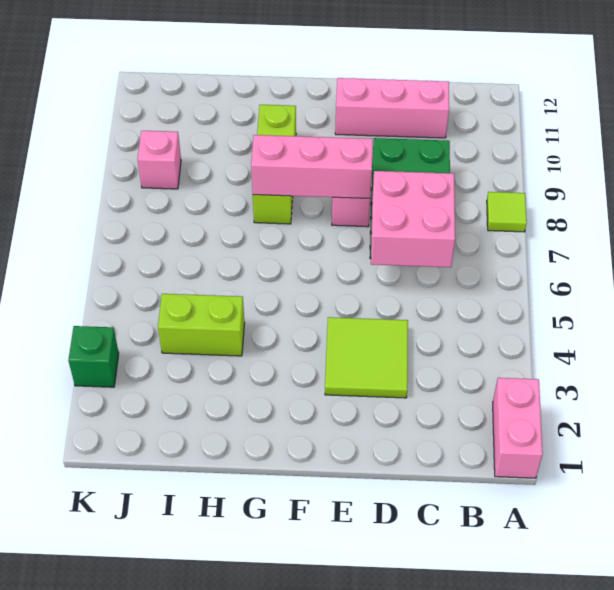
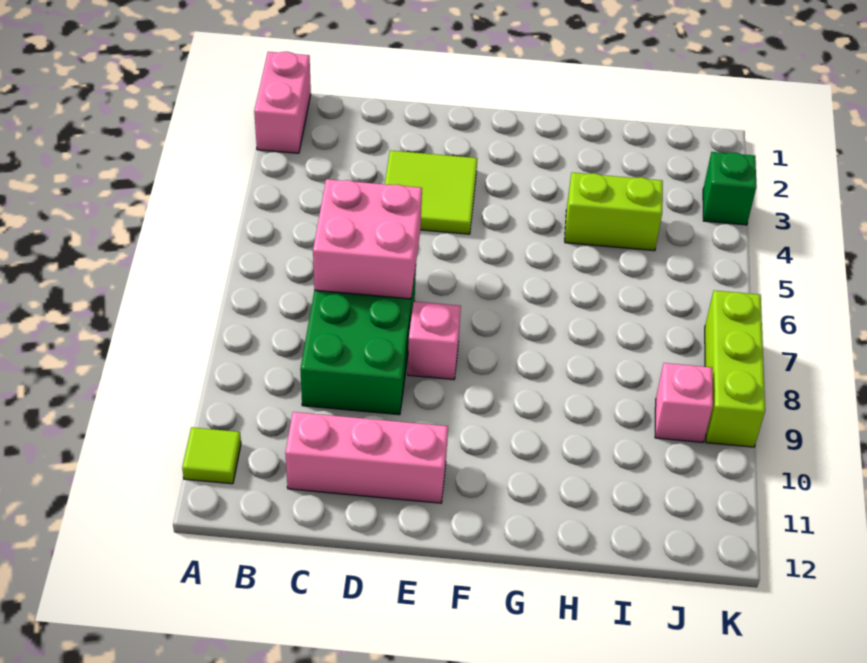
lime tile A8 level 1 -> lime tile A11 level 1
pink brick E8:G8 level 2 -> none
lime brick G8:G10 level 1 -> lime brick K7:K9 level 1

